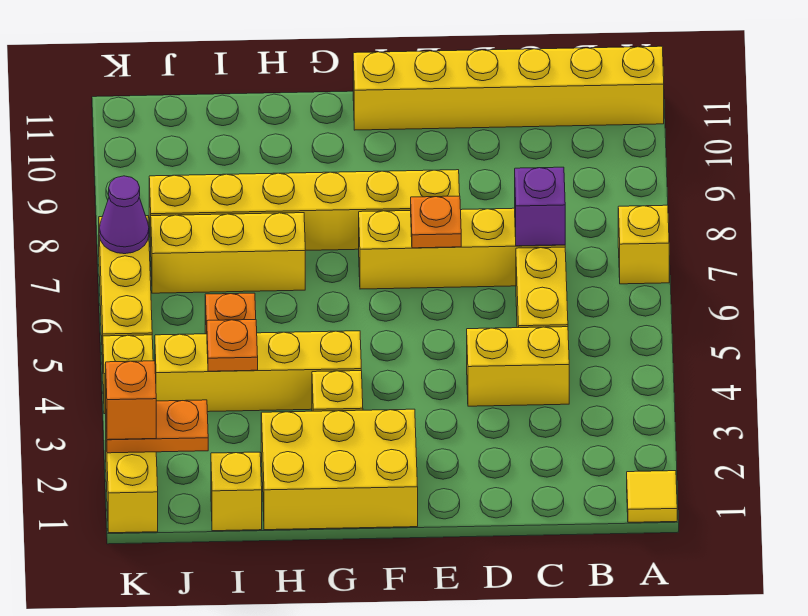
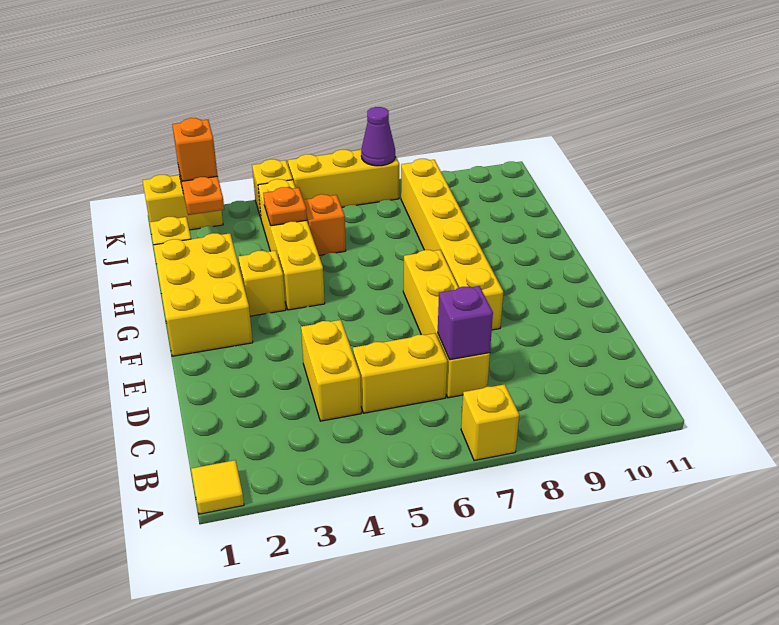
yellow brick A11:F11 level 1 -> none
orange plate E7 level 2 -> none
yellow brick H7:J7 level 1 -> none

